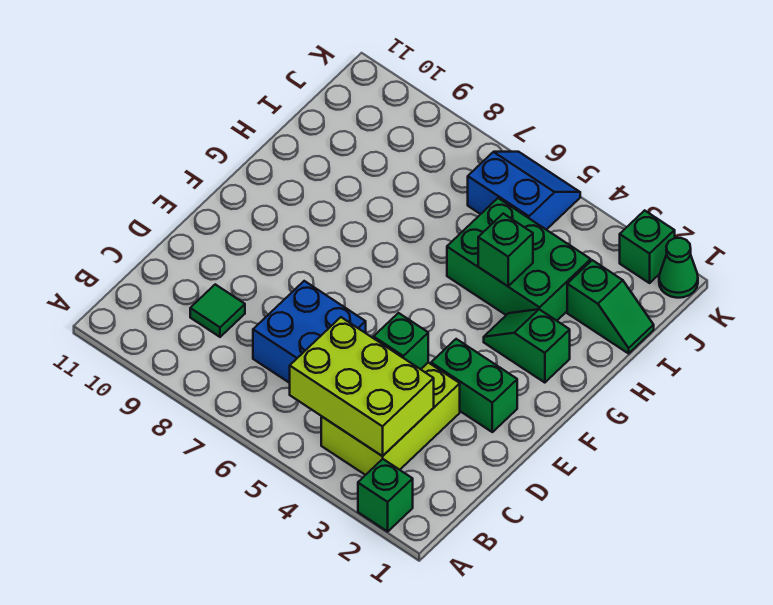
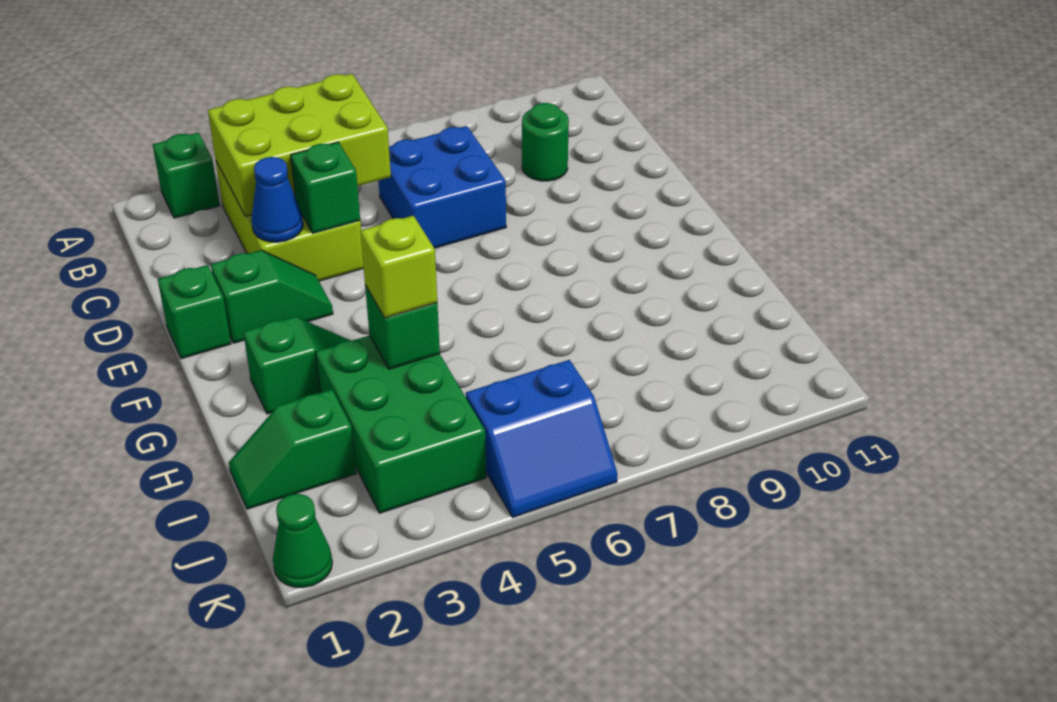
green tile C9 level 1 -> green round brick C9 level 1
none -> blue cone D3 level 2
green brick E2:E3 level 1 -> green slope E2:E3 level 1 top 2
green brick H3:I5 level 1 -> green brick H3:J4 level 1
none -> lime brick H4 level 3
green brick K2 level 1 -> green brick E1 level 1

